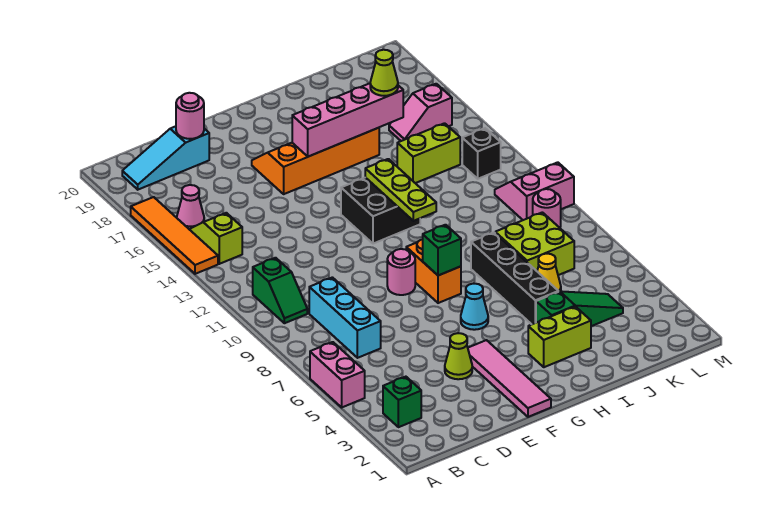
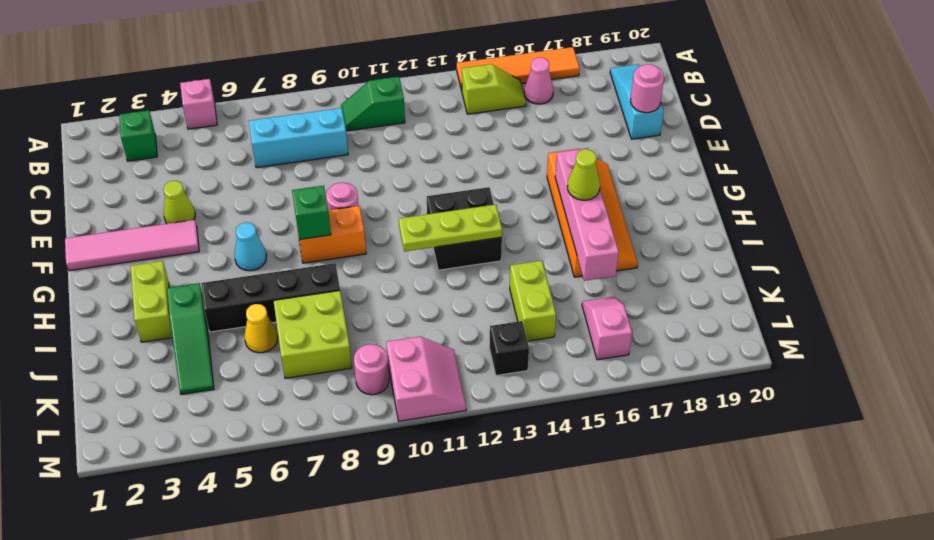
pink brick A5:A6 level 1 -> pink brick A5 level 1
lime cone J16 level 3 -> lime cone H16 level 3

